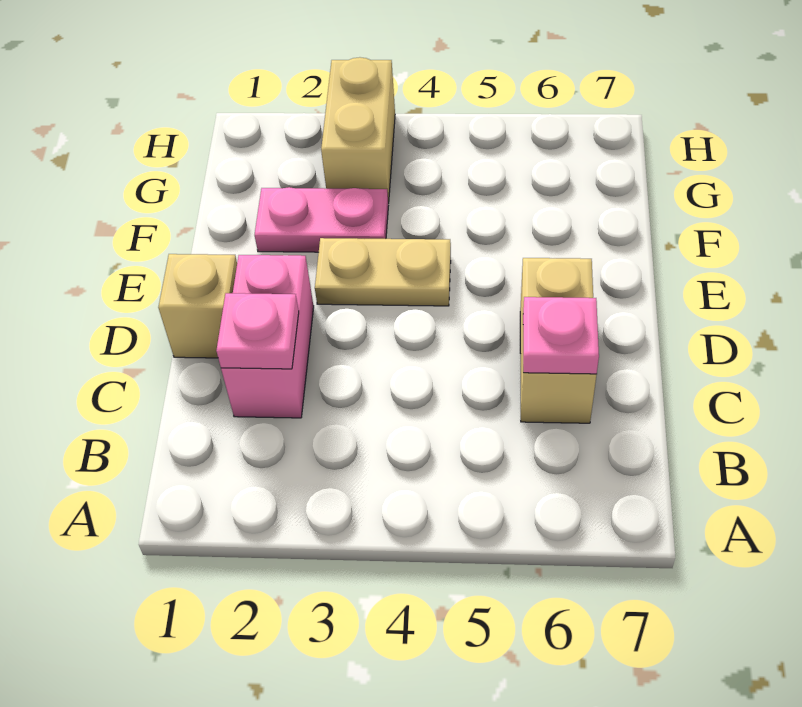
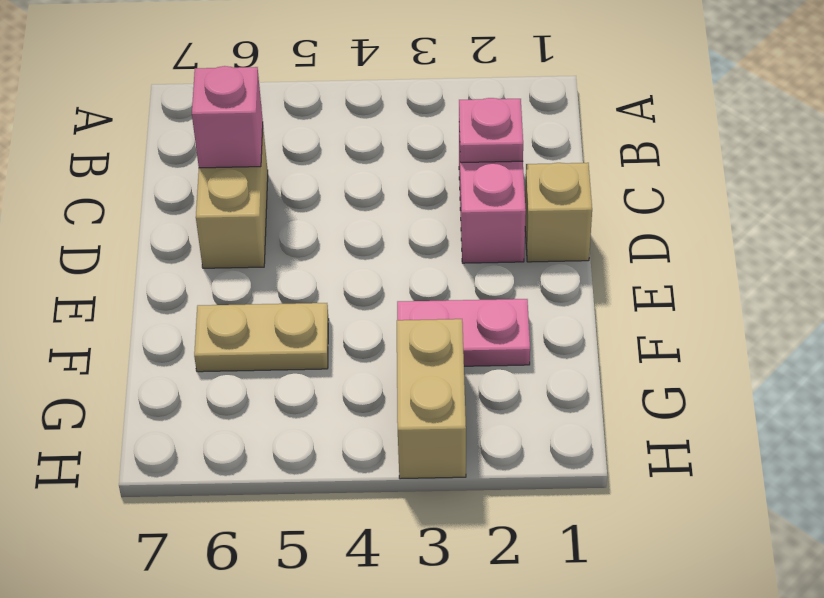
pink plate C6 level 2 -> pink brick C6 level 2
tan plate E3:E4 level 1 -> tan plate F5:F6 level 1

